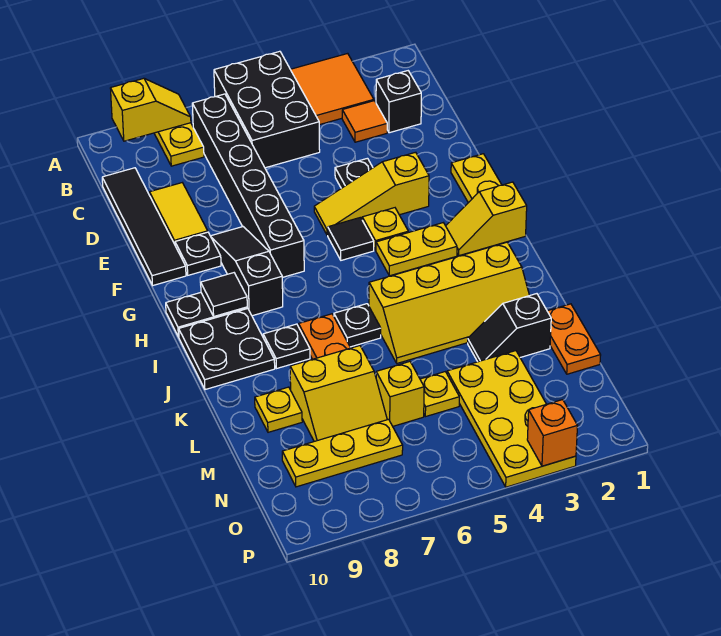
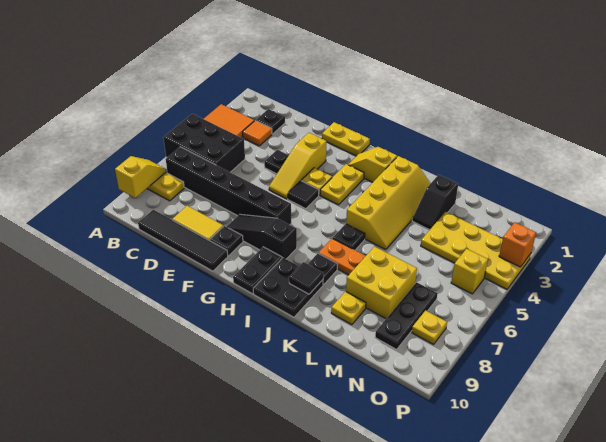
black brick C2 level 1 -> black plate C2 level 1
yellow slope H1:H2 level 1 top 1 -> yellow slope H2:I2 level 1 top I
black tile H9 level 2 -> black tile J9 level 2
orange plate L1:M1 level 1 -> none
yellow slope L7:M8 level 1 top L -> yellow brick L7:M8 level 1
yellow plate M5 level 1 -> yellow plate O8 level 1
yellow brick M6 level 1 -> yellow brick O5 level 1
yellow plate N7:N9 level 1 -> black plate N7:N9 level 1

